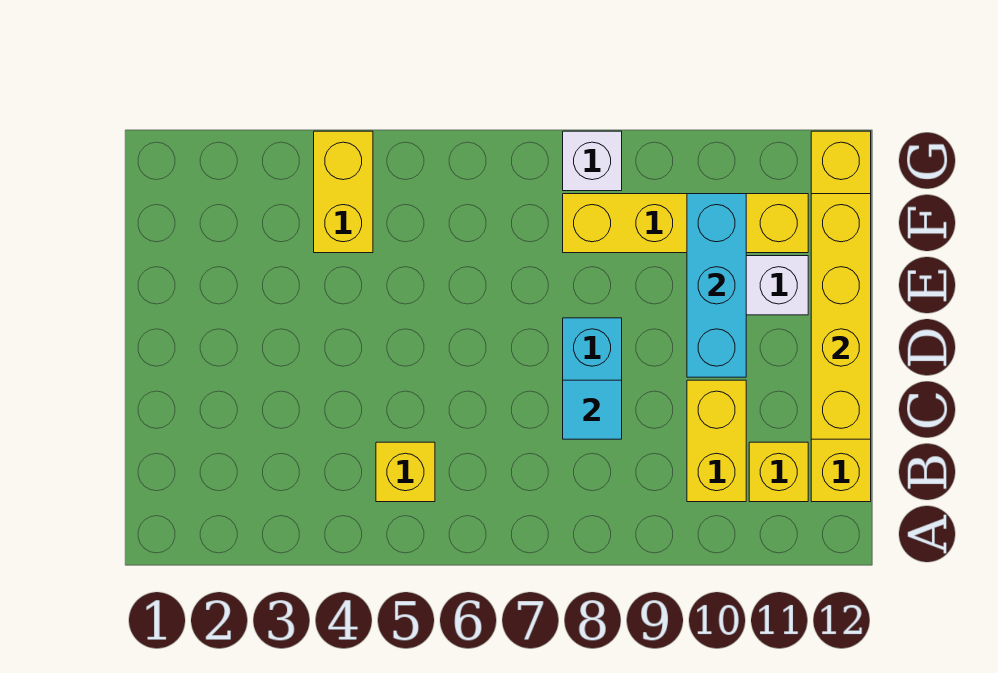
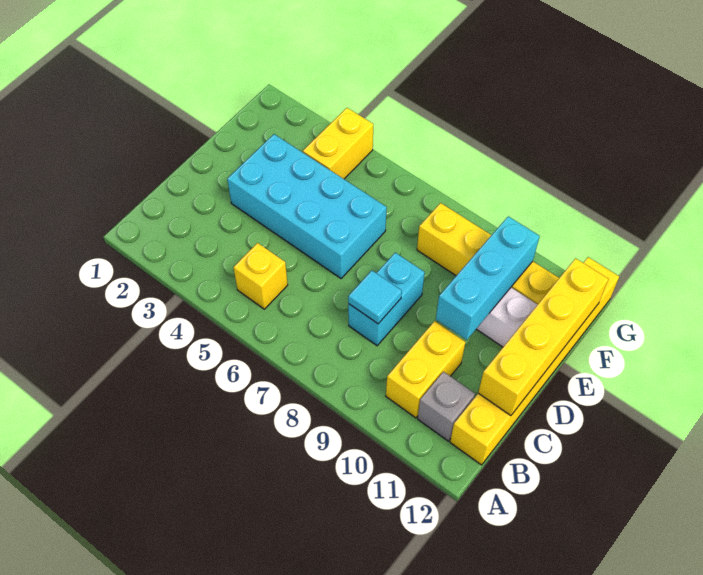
yellow brick B11 level 1 -> grey brick B11 level 1
none -> cyan brick D3:E6 level 1
white brick G8 level 1 -> none

